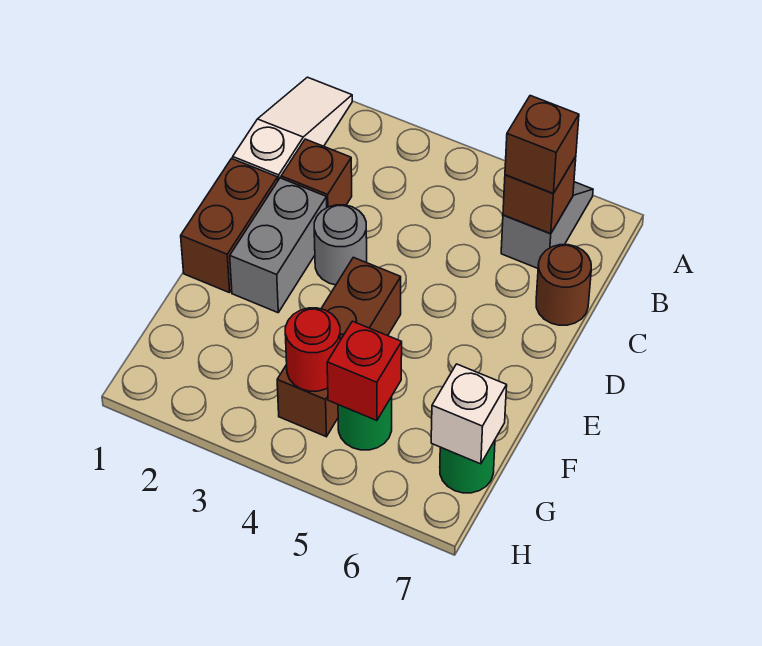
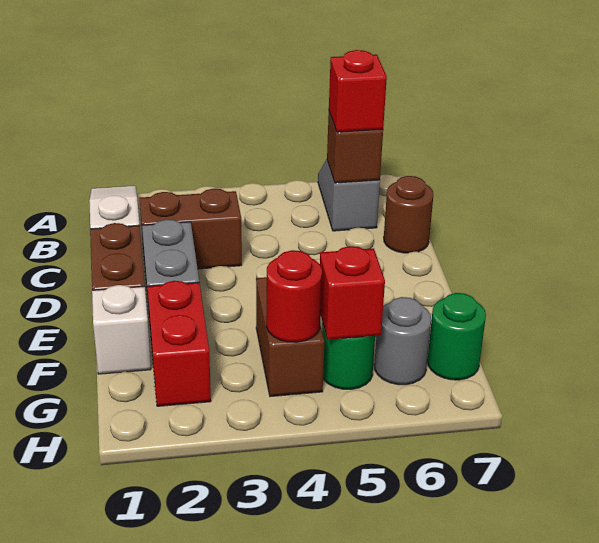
brown brick B6 level 3 -> red brick B6 level 3
brown brick C2 level 1 -> brown brick C2:C3 level 1
grey round brick D3 level 1 -> grey round brick G6 level 1
brown brick E4:G4 level 1 -> brown brick F4:G4 level 1
none -> red brick F2:G2 level 1
white brick G7 level 2 -> white brick F1 level 1

